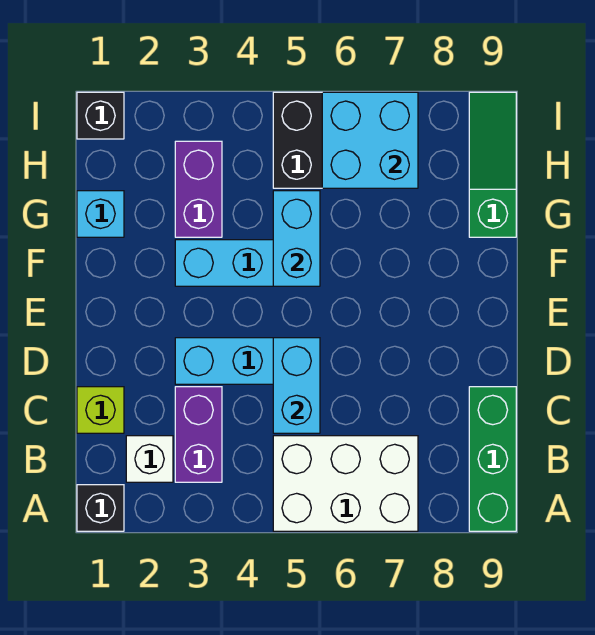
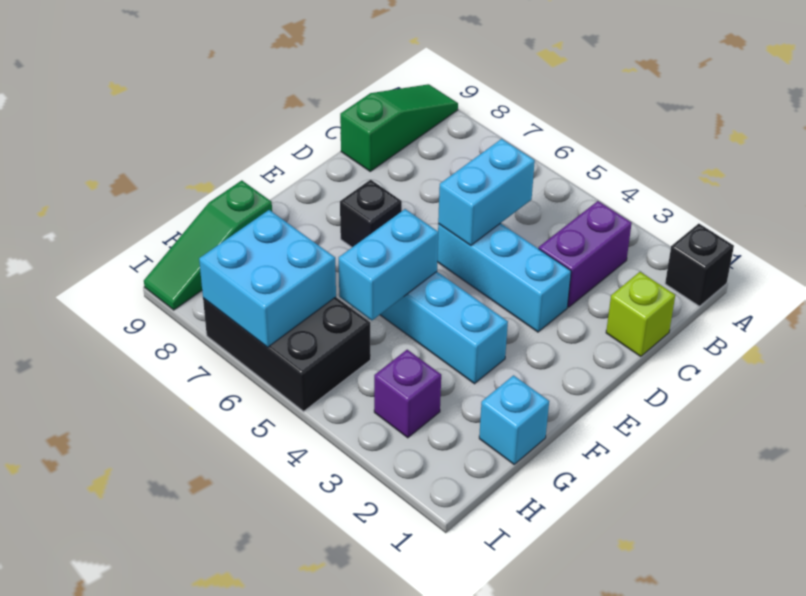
white brick A5:B7 level 1 -> none
green brick A9:C9 level 1 -> green slope A9:C9 level 1 top C
white brick B2 level 1 -> none
purple brick G3:H3 level 1 -> purple brick H3 level 1
black brick I1 level 1 -> black brick E7 level 1

